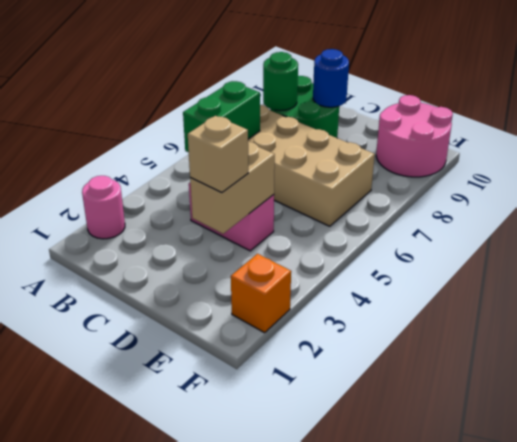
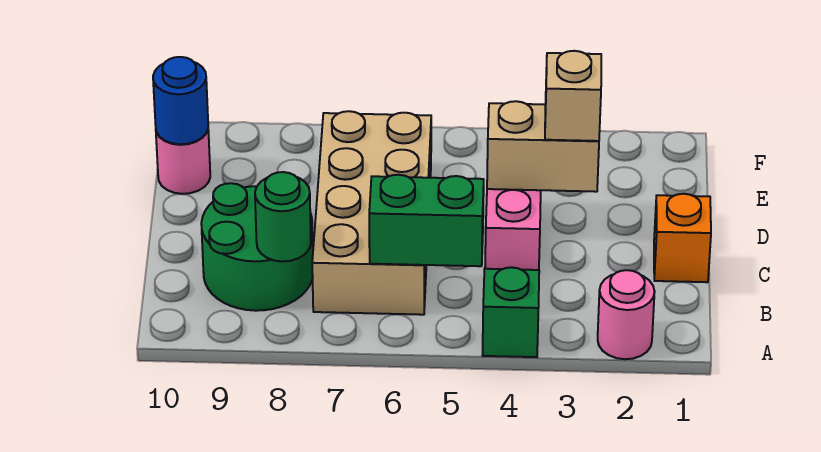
none -> green brick A4 level 1
blue round brick C9 level 2 -> blue round brick E10 level 2
pink round brick E9:F10 level 1 -> pink round brick E10 level 1
orange brick F2 level 1 -> orange brick C1 level 1

